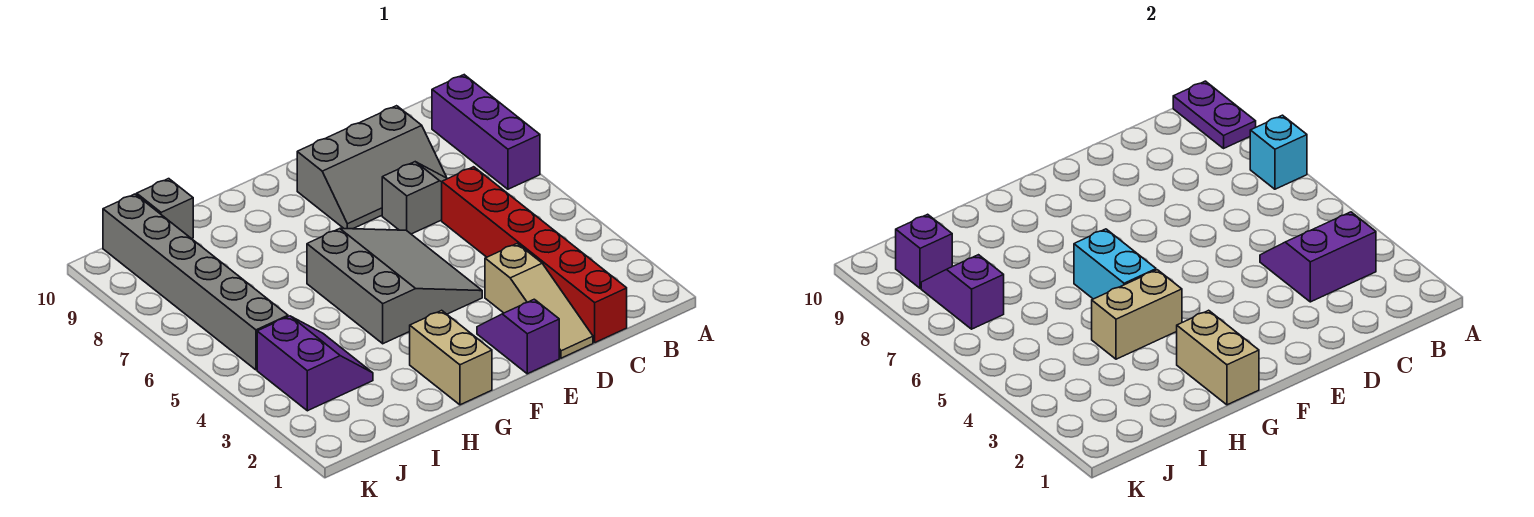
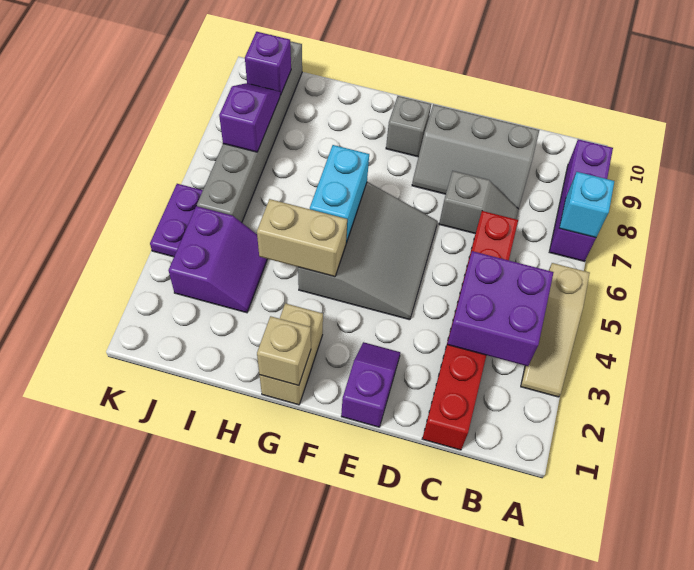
purple plate A9:A10 level 2 -> purple plate K4:K5 level 1
purple slope B3:C4 level 2 top 3 -> purple brick B3:C4 level 2
tan slope D1:D3 level 1 top 3 -> tan slope A3:A5 level 1 top 5
tan brick G1:G2 level 2 -> tan brick G1 level 2
grey brick I10 level 1 -> grey brick F9 level 1

